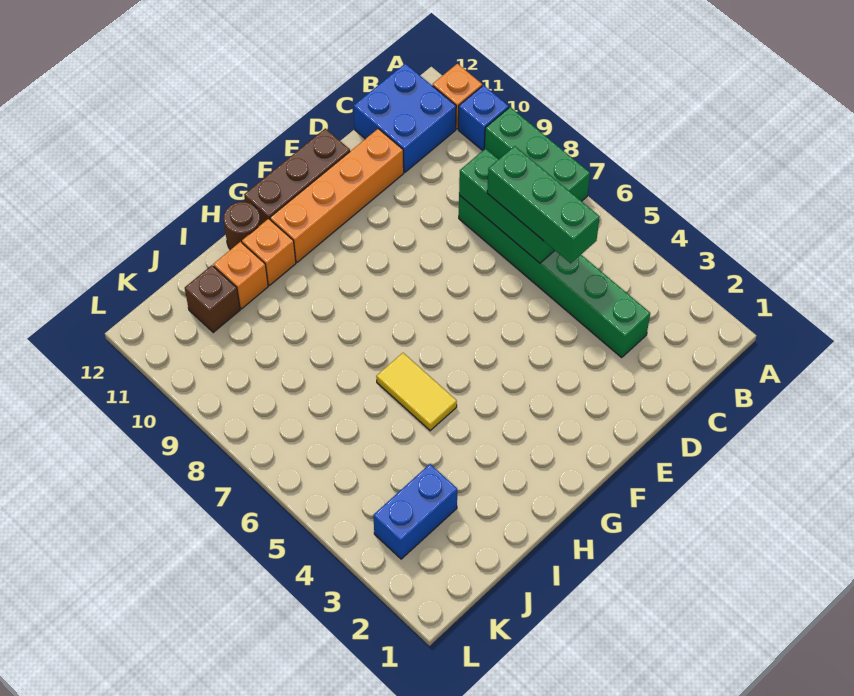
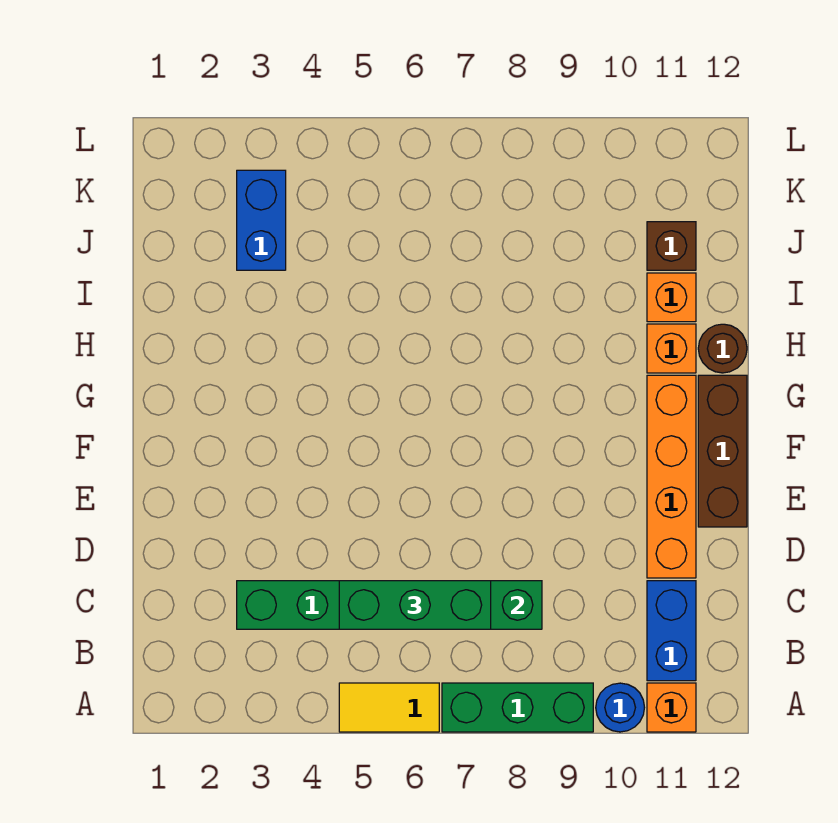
blue brick A10 level 1 -> blue round brick A10 level 1
blue brick B11:C12 level 1 -> blue brick B11:C11 level 1
yellow tile H5:H6 level 1 -> yellow tile A5:A6 level 1

